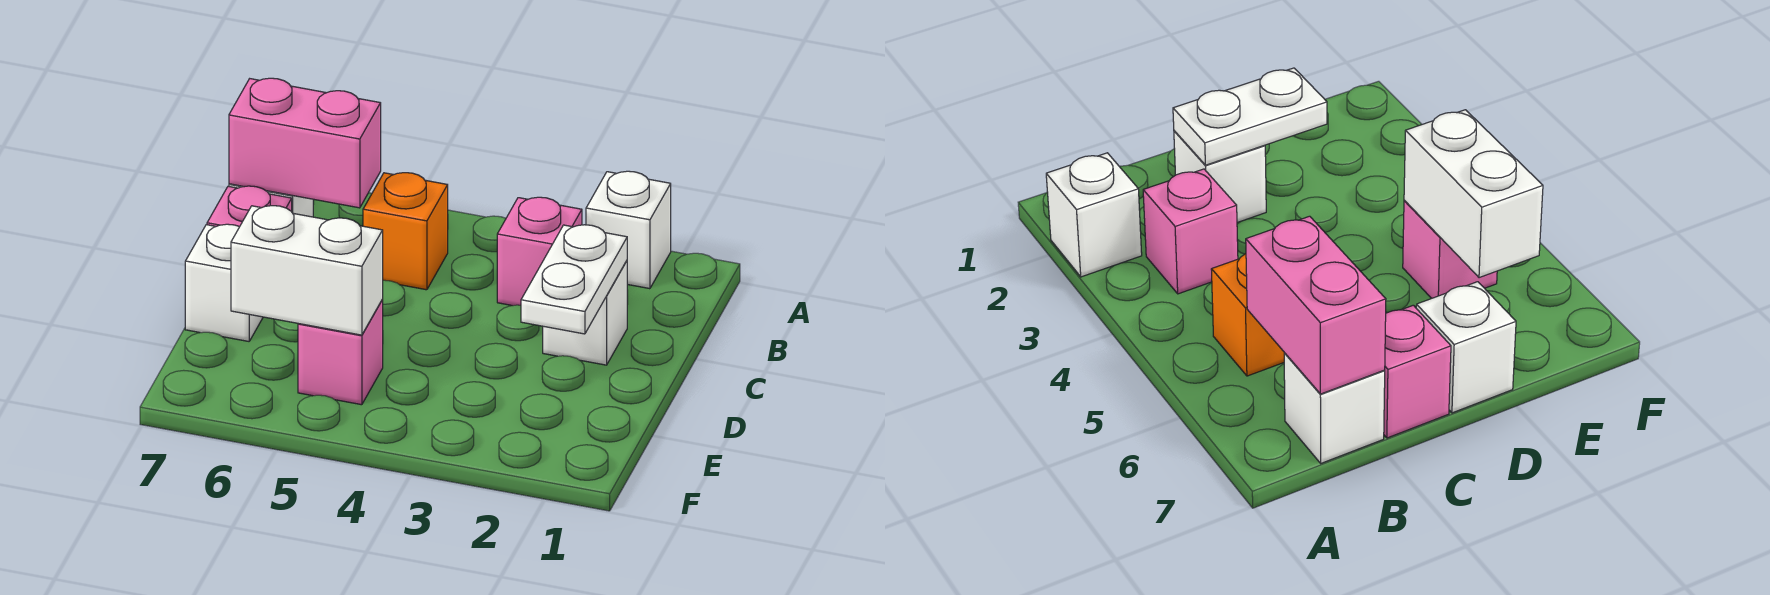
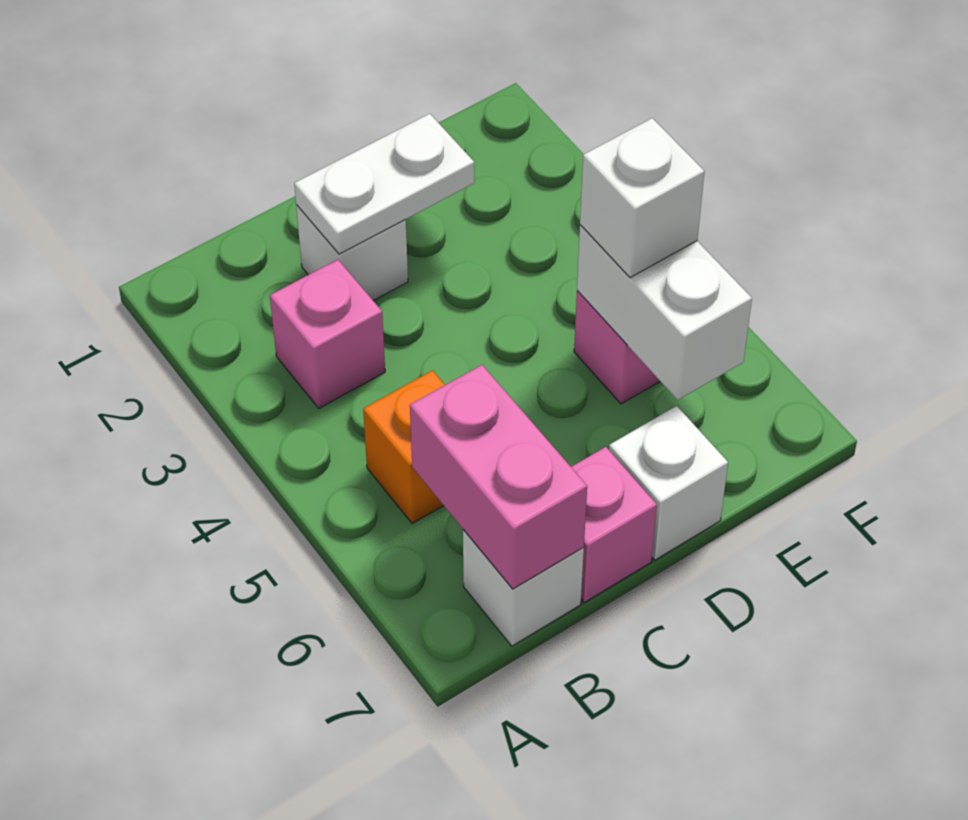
white brick A2 level 1 -> white brick E5 level 3

